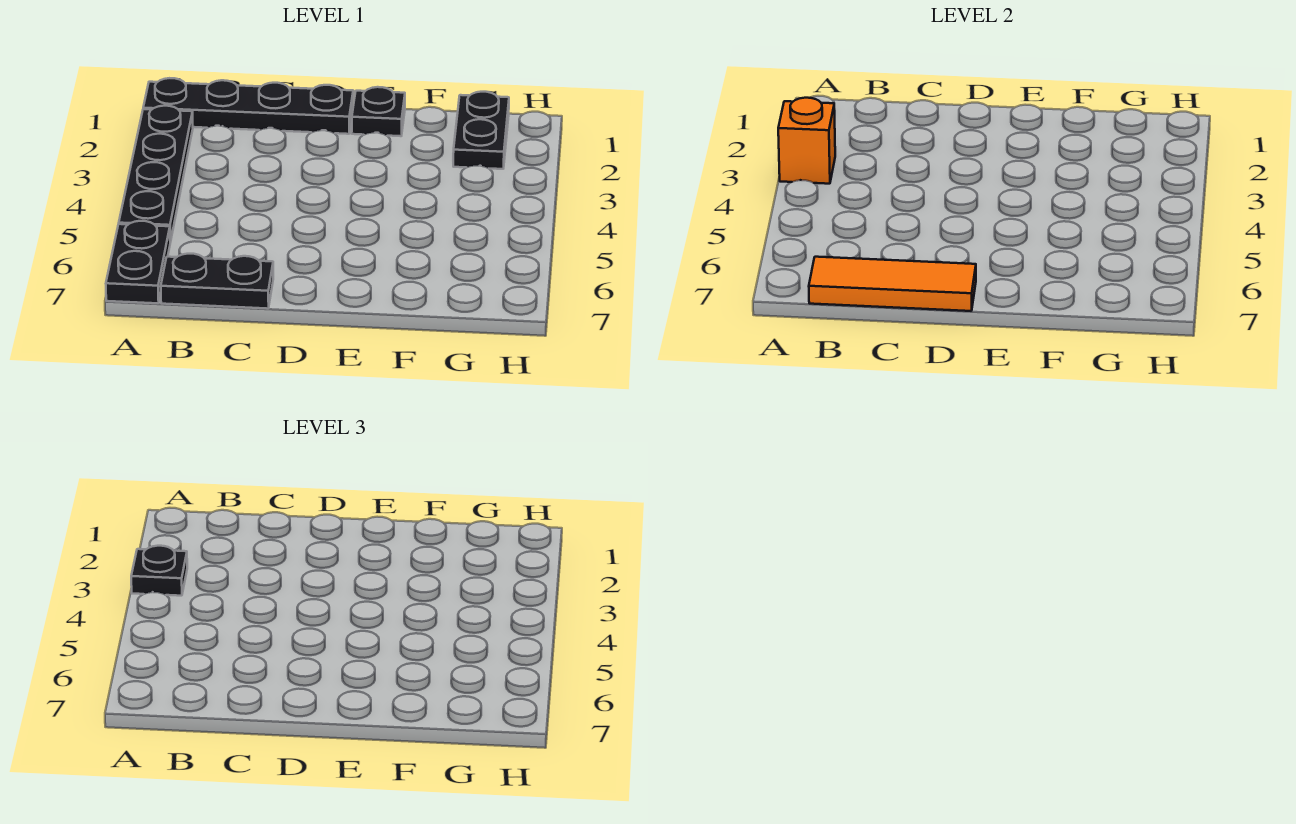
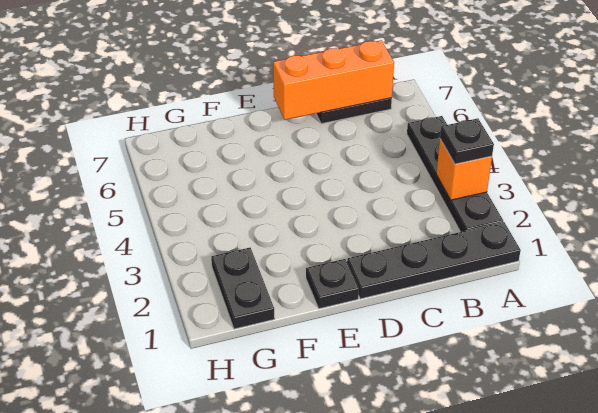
black plate A6:A7 level 1 -> none
orange tile B7:D7 level 2 -> orange brick B7:D7 level 2

